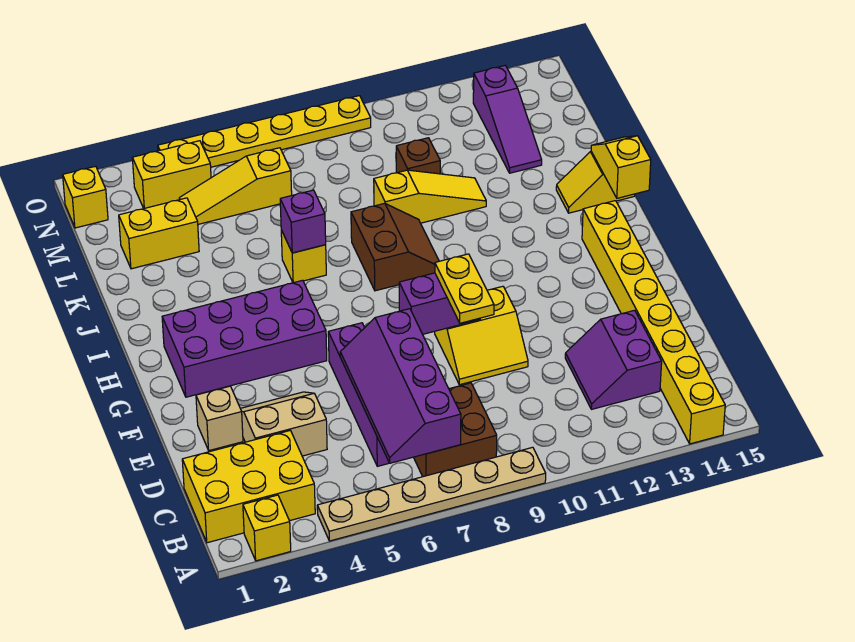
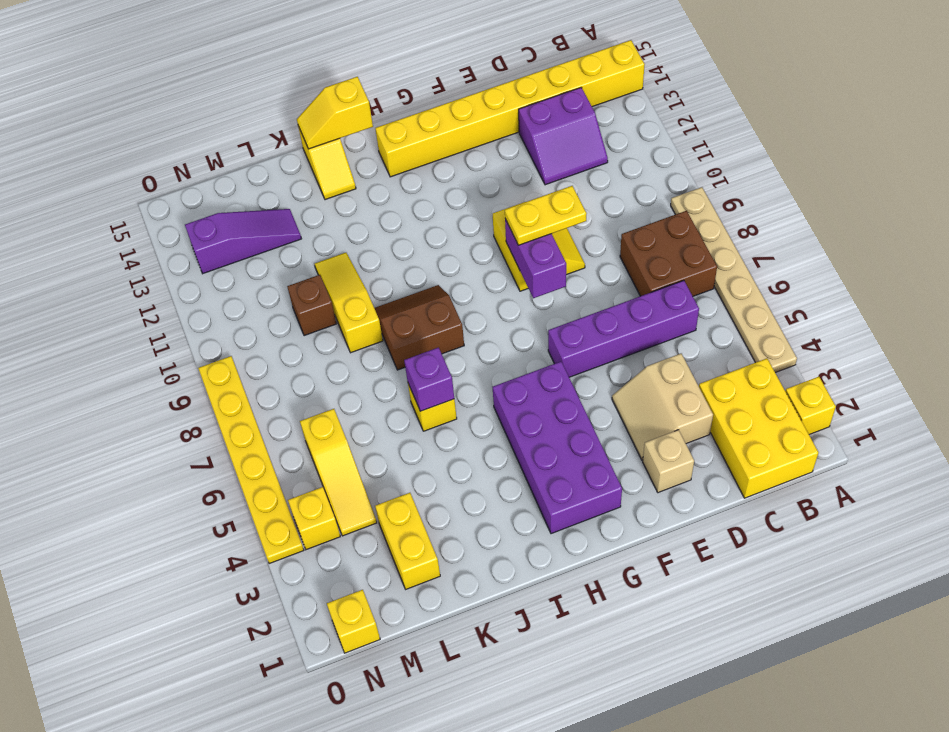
purple slope B6:E7 level 2 top 7 -> none
yellow brick N3:N4 level 1 -> yellow brick N4 level 1

